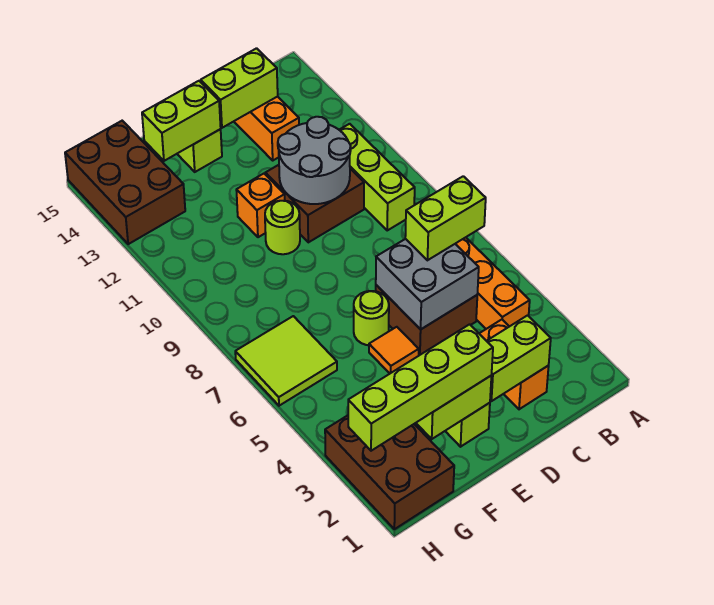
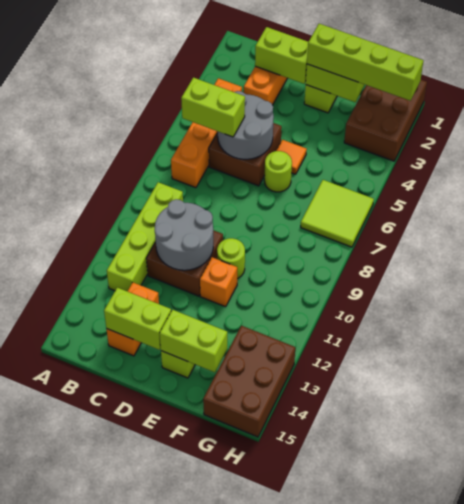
lime brick B9:B11 level 1 -> lime brick B9:B12 level 1
grey brick C5:D6 level 2 -> grey round brick C5:D6 level 2

